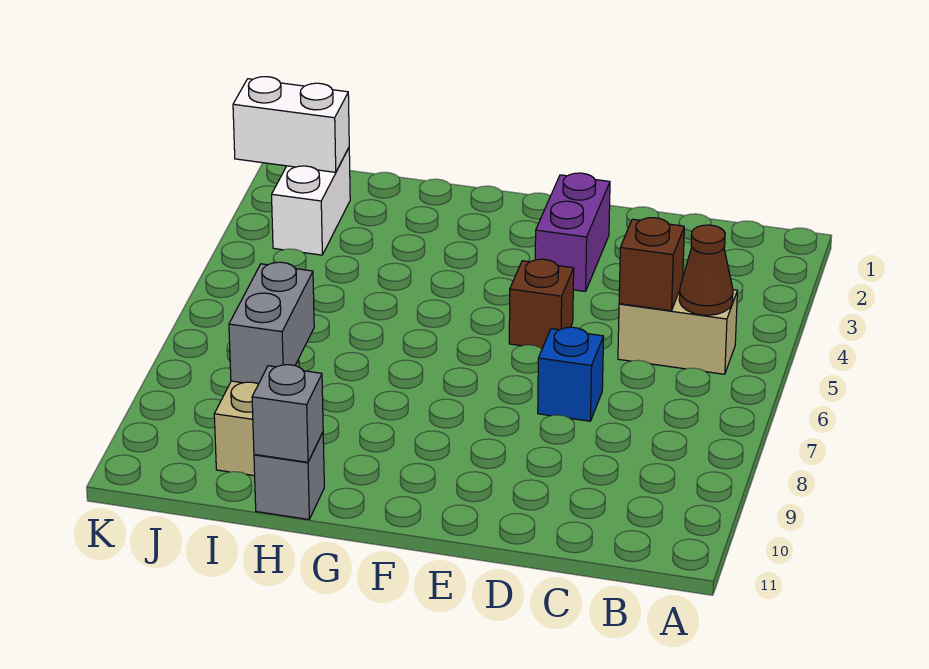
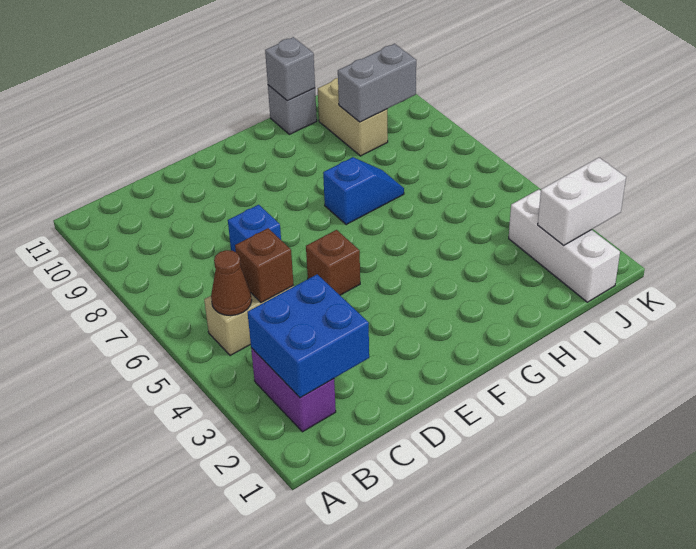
none -> blue brick B2:C3 level 2
purple brick E2:E3 level 1 -> purple brick B2:B3 level 1
none -> blue slope G7:H7 level 1 top G
grey brick I8:I9 level 2 -> grey brick I9:J9 level 2
white brick J2:J3 level 1 -> white brick J1:J3 level 1

